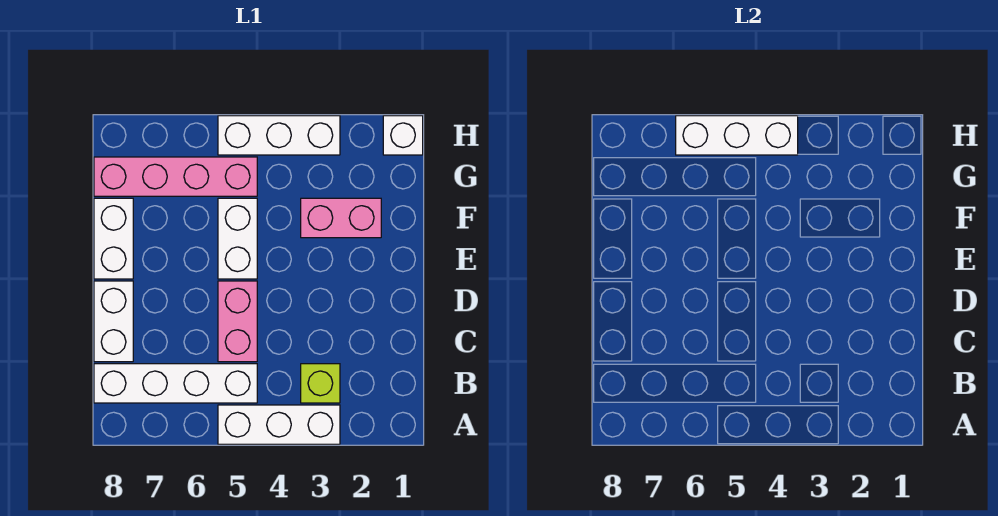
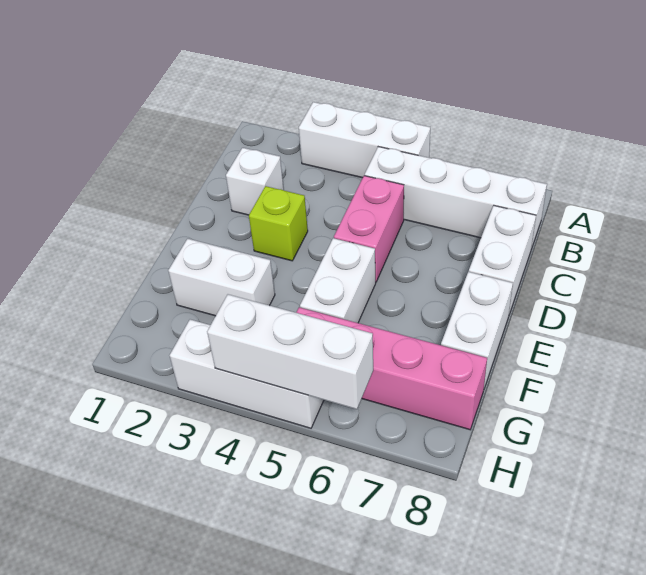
lime brick B3 level 1 -> lime brick D3 level 1
pink brick F2:F3 level 1 -> white brick F2:F3 level 1
white brick H1 level 1 -> white brick C2 level 1

